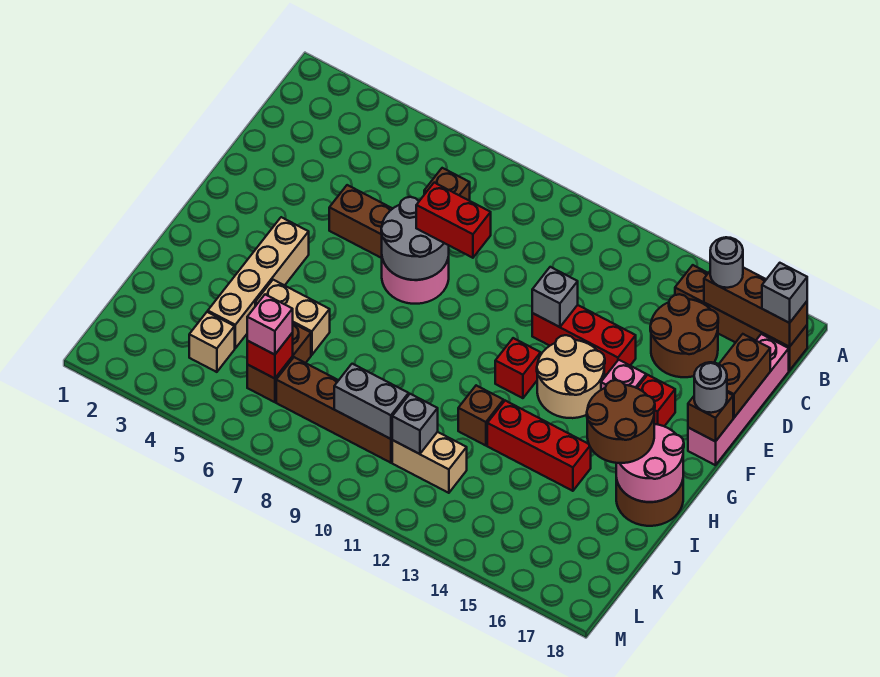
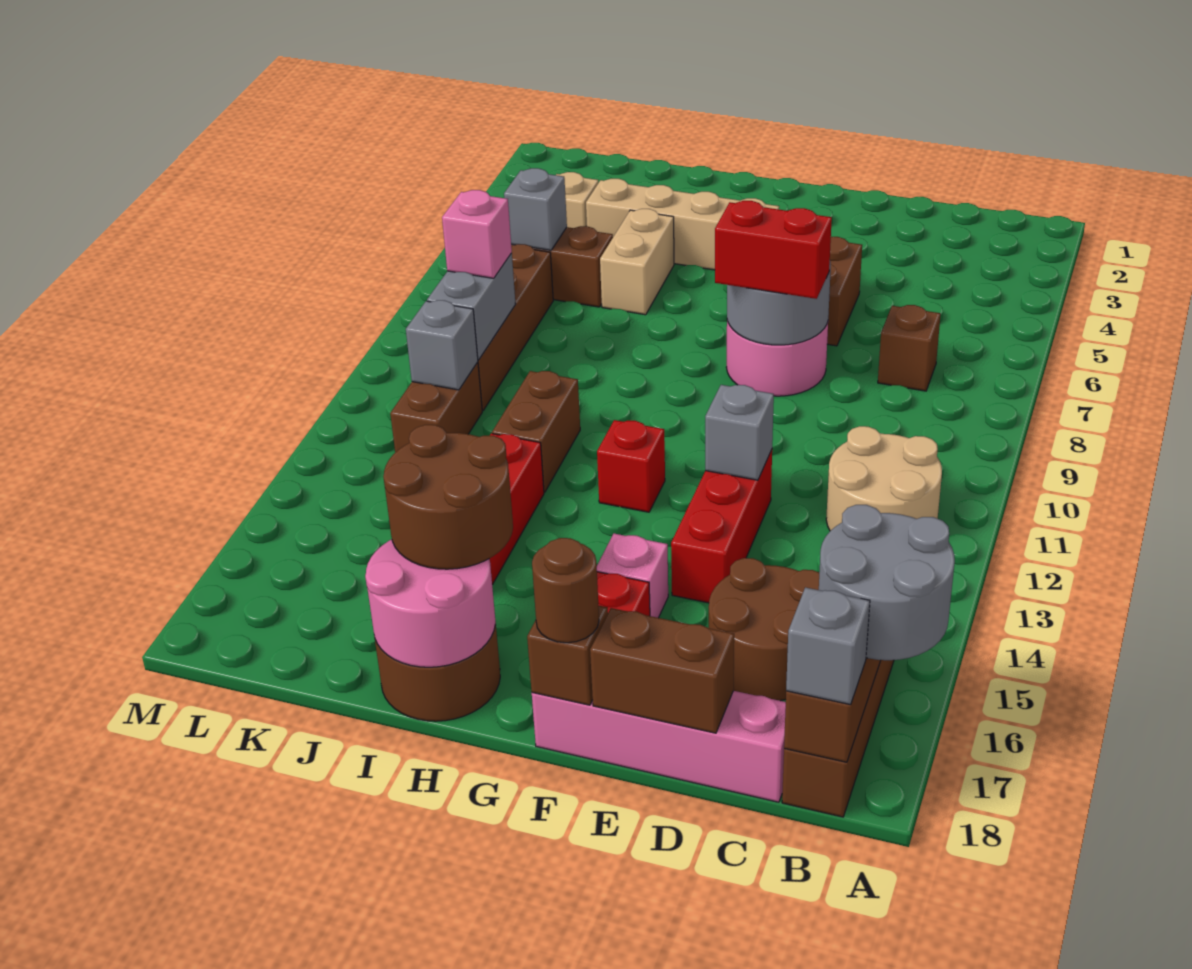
grey round brick B16 level 3 -> grey round brick A16:B17 level 3
red brick E8:E9 level 3 -> red brick E8:F8 level 3
tan round brick F13:G14 level 1 -> tan round brick B11:C12 level 1
grey round brick F18 level 3 -> brown round brick F18 level 3
brown brick I12 level 1 -> brown brick I11:I12 level 1
red brick K6 level 2 -> grey brick K6 level 2
pink brick K6 level 3 -> pink brick K9 level 3
tan brick K11:K12 level 1 -> brown brick K11:K12 level 1

